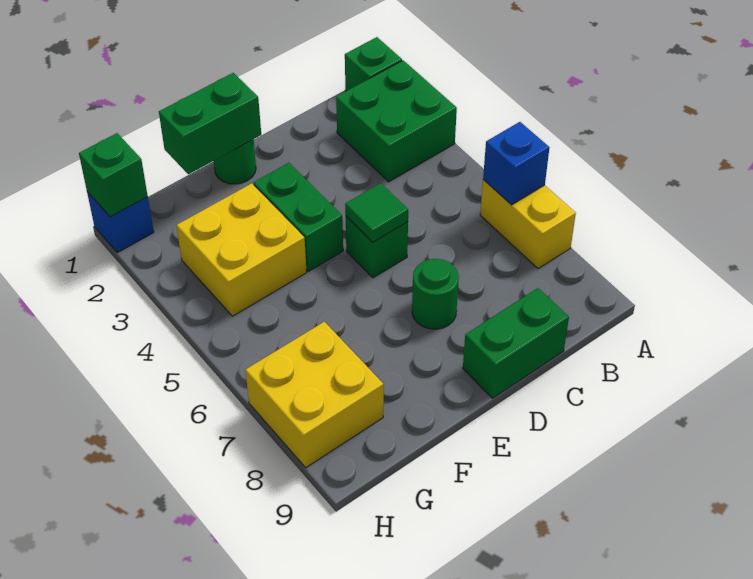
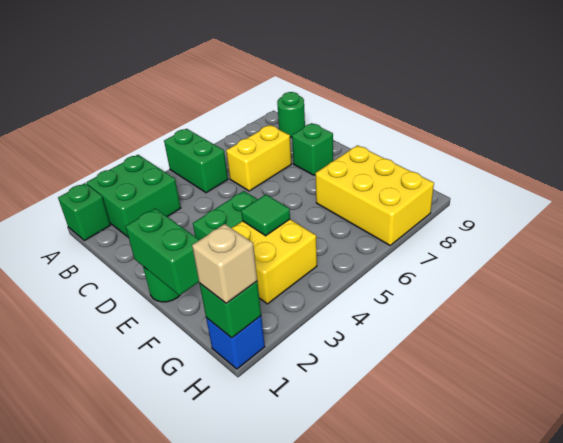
yellow brick A6:A7 level 1 -> yellow brick C6:C7 level 1
blue brick A6 level 2 -> none
green brick C9:D9 level 1 -> green brick A5:B5 level 1
green brick D5 level 1 -> green brick D8 level 1
green tile D5 level 2 -> green tile F4 level 2
green round brick D7 level 1 -> green round brick B9 level 1
yellow brick G7:H8 level 1 -> yellow brick F7:H8 level 1
none -> tan brick H1 level 3

